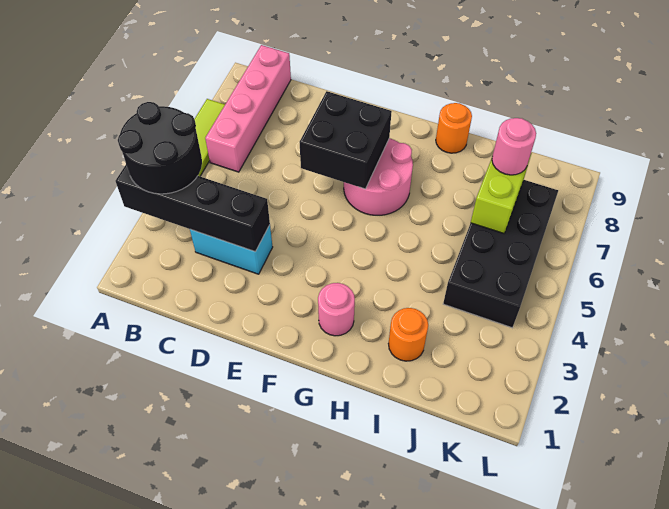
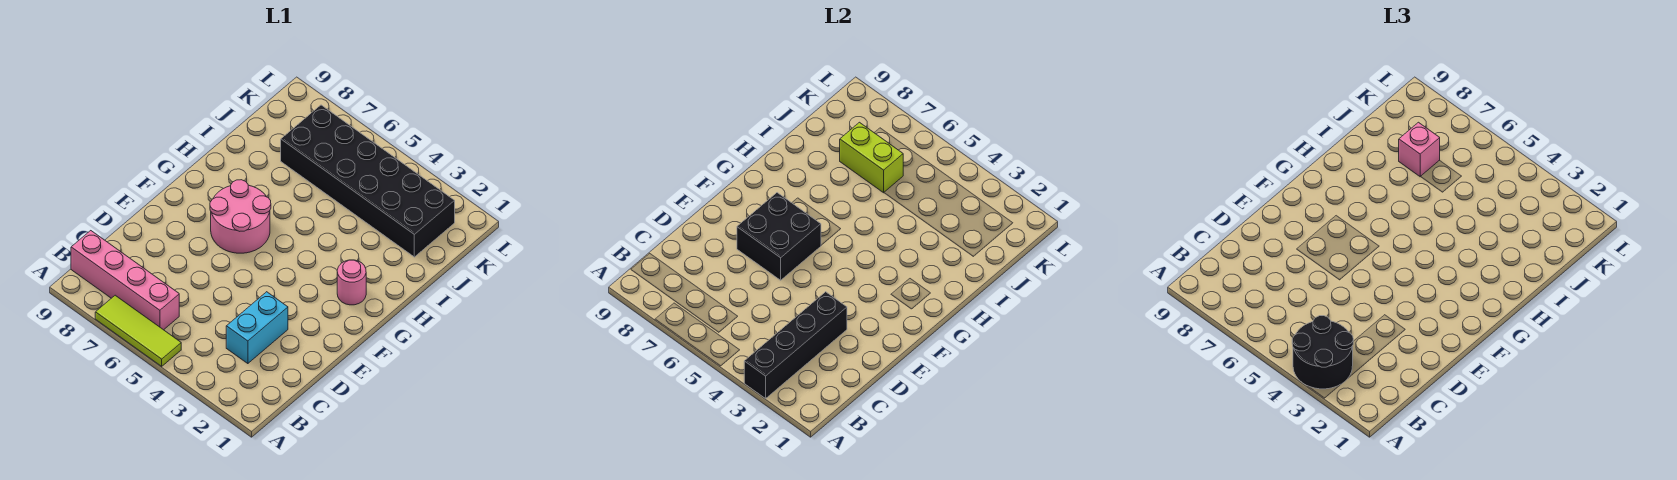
orange round brick H9 level 1 -> none
orange round brick I2 level 1 -> none
black brick J4:K7 level 1 -> black brick J2:K7 level 1
pink round brick J7 level 3 -> pink brick J7 level 3

